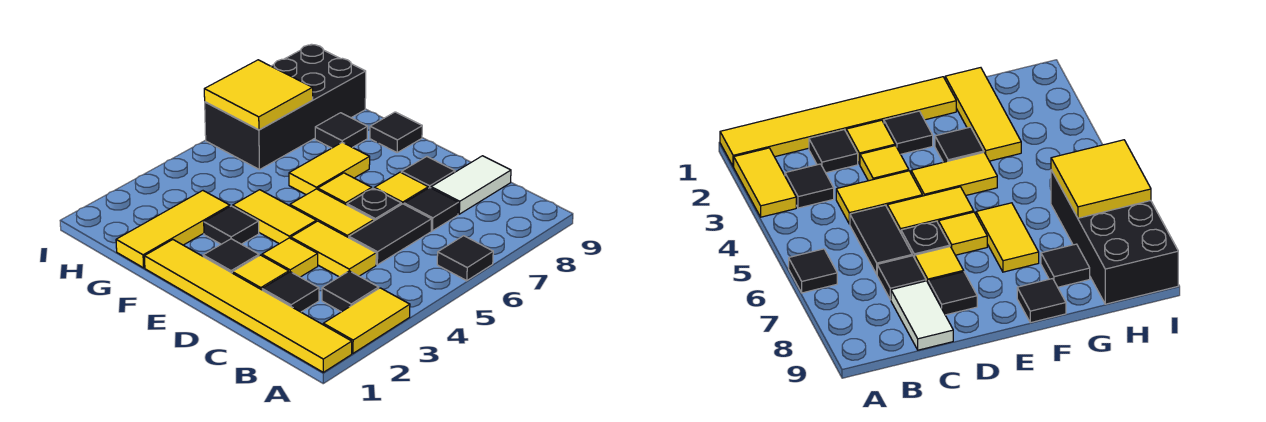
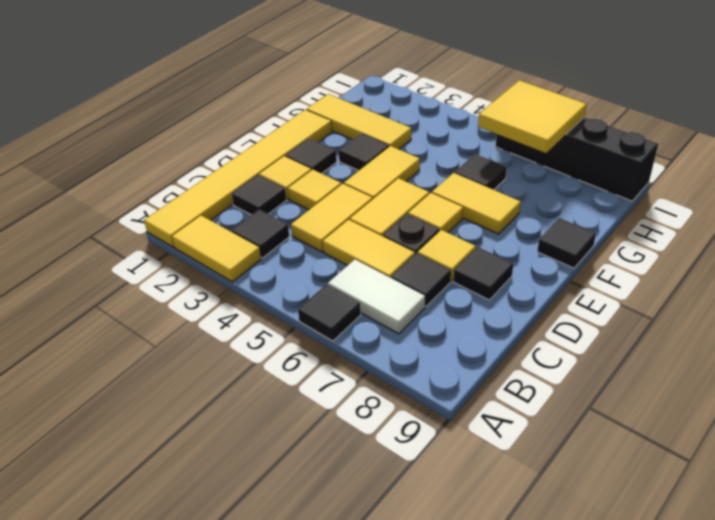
black tile C5:C6 level 1 -> yellow tile C5:C6 level 1
white tile C8:C9 level 1 -> white tile B6:B7 level 1
black tile G8 level 1 -> black tile G6 level 1
black brick H6:I9 level 1 -> black brick I6:I9 level 1

